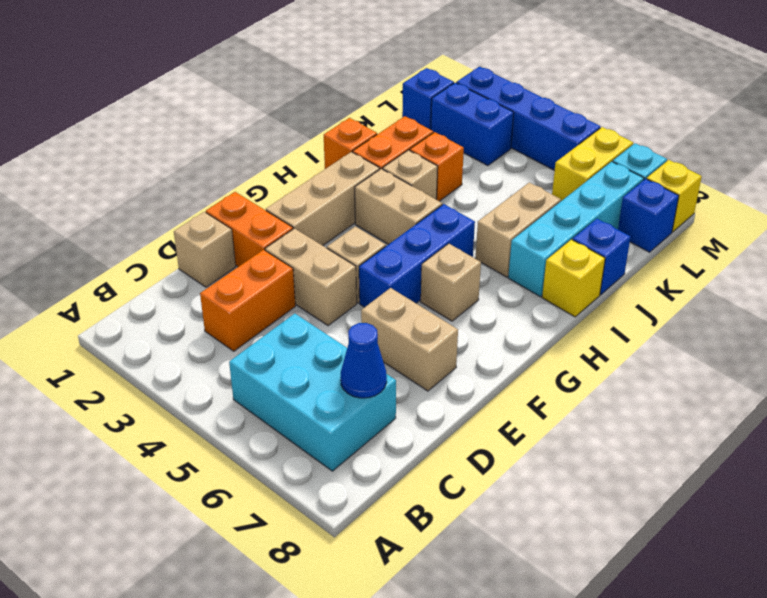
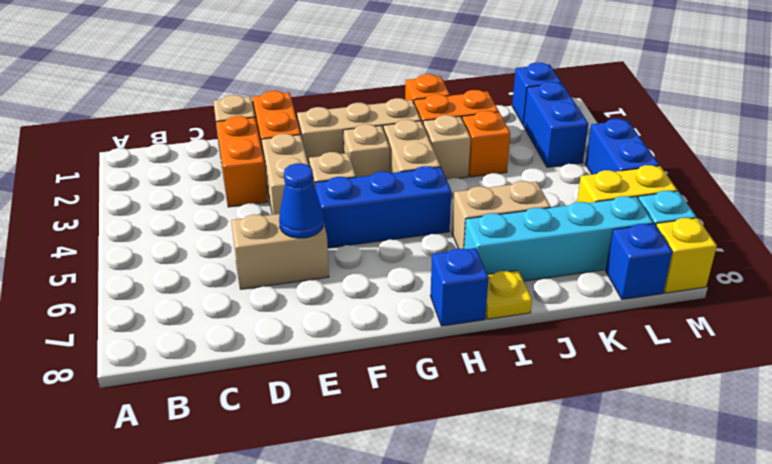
cyan brick B5:C7 level 1 -> none
orange brick C3:D3 level 1 -> orange brick D2:D3 level 1
blue cone C7 level 2 -> blue cone E6 level 2
tan brick E6:E7 level 1 -> tan brick D6:E6 level 1
tan brick G6 level 1 -> tan brick G3 level 1
yellow brick I8 level 1 -> yellow plate I8 level 1
blue brick J8 level 1 -> blue brick H8 level 1
blue brick M2:M5 level 1 -> blue brick M4:M5 level 1

